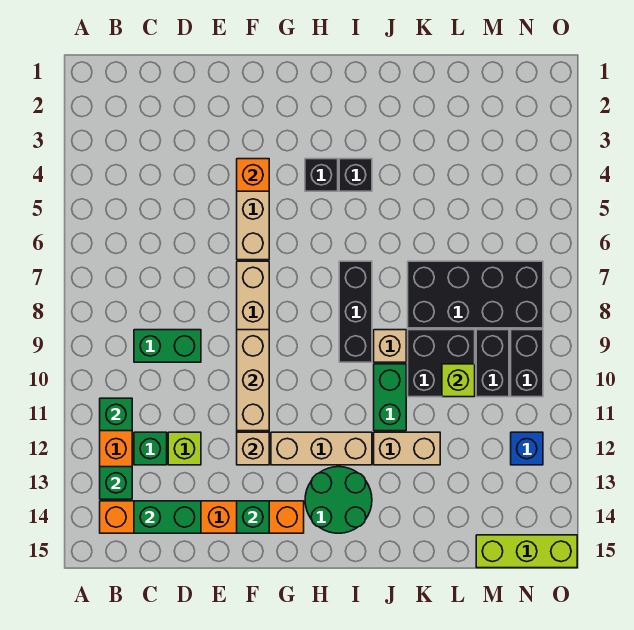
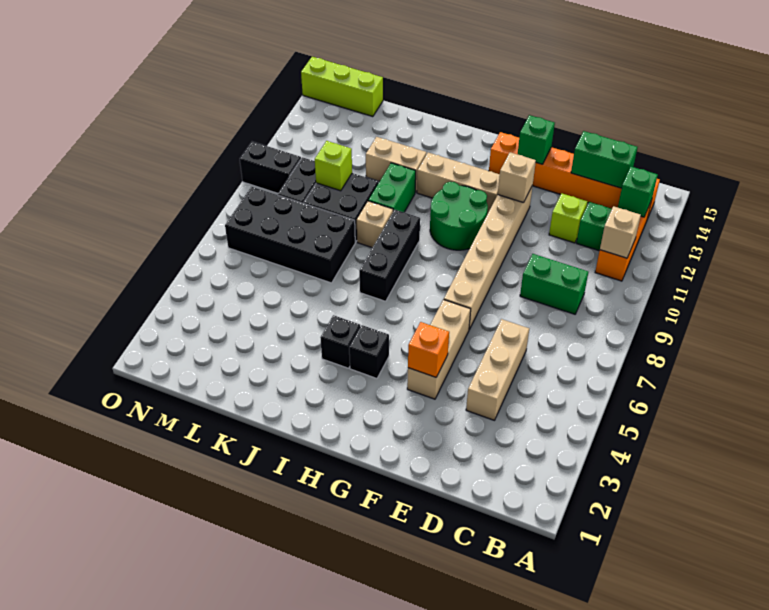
green brick B11 level 2 -> tan brick B11 level 2
tan brick F9:F11 level 2 -> tan brick D4:D6 level 1
green round brick H13:I14 level 1 -> green round brick G10:H11 level 1
black brick N9:N10 level 1 -> black brick N10:O10 level 1
blue brick N12 level 1 -> none

